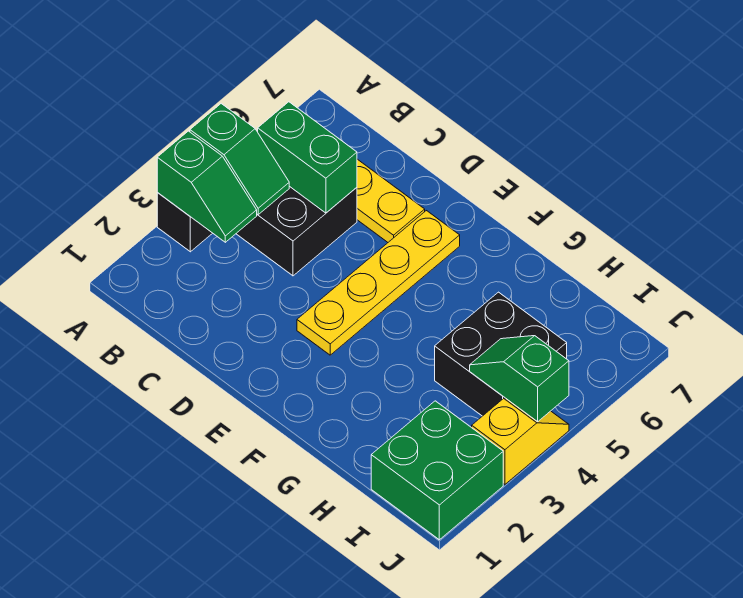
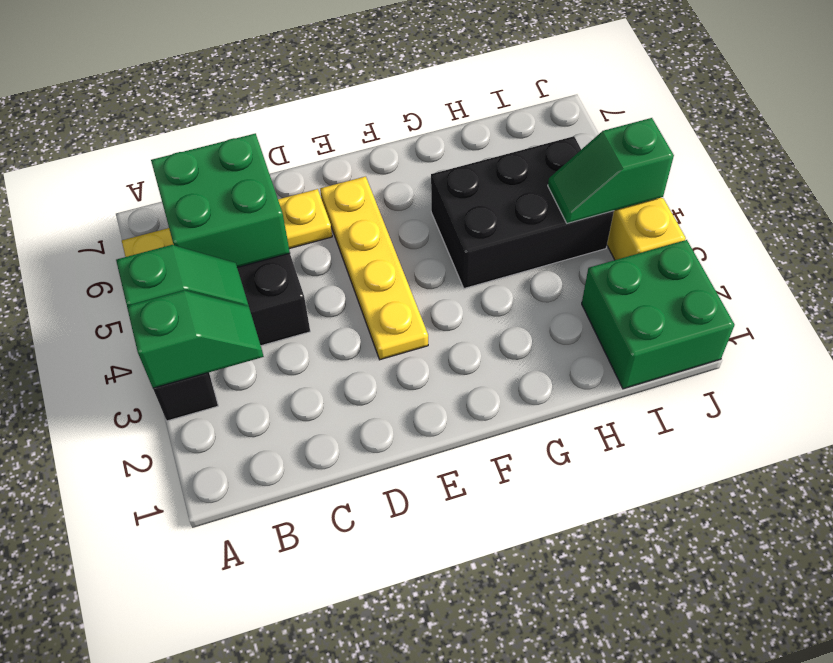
green brick B5:C5 level 2 -> green brick B5:C6 level 2
black brick H4:I5 level 1 -> black brick G4:I5 level 1

